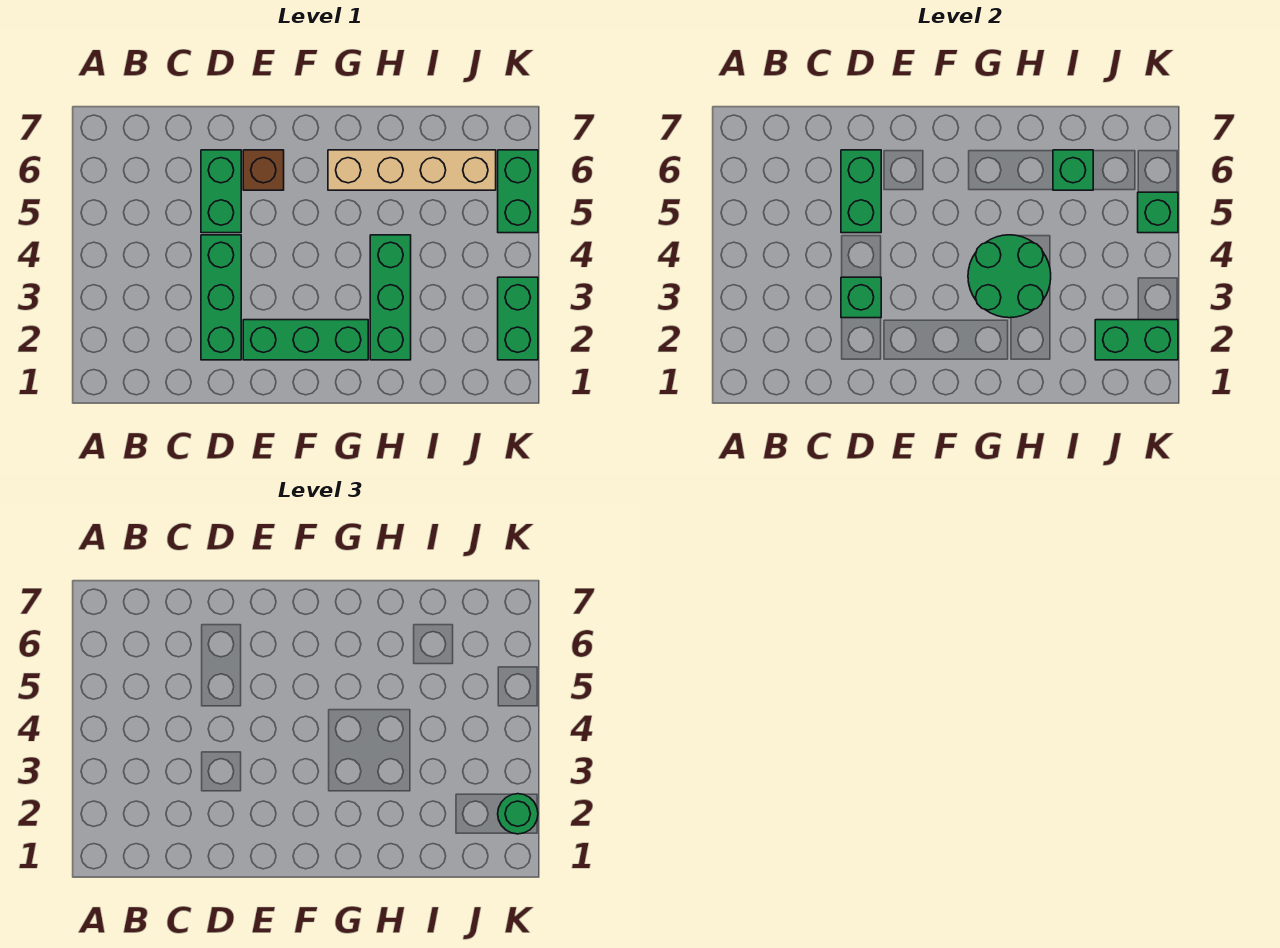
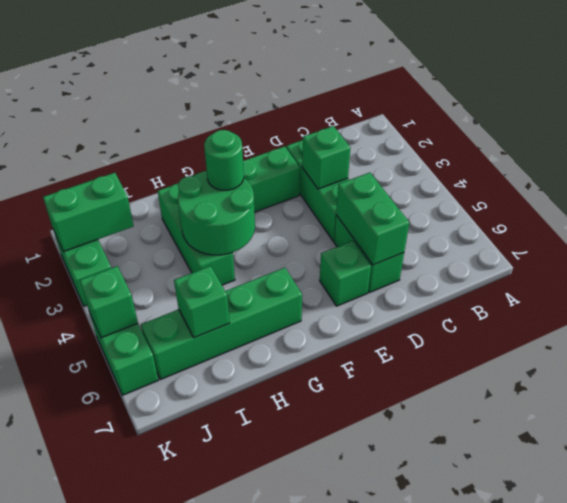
brown brick E6 level 1 -> green brick E6 level 1
tan brick G6:J6 level 1 -> green brick G6:J6 level 1
green round brick K2 level 3 -> green round brick G3 level 3

